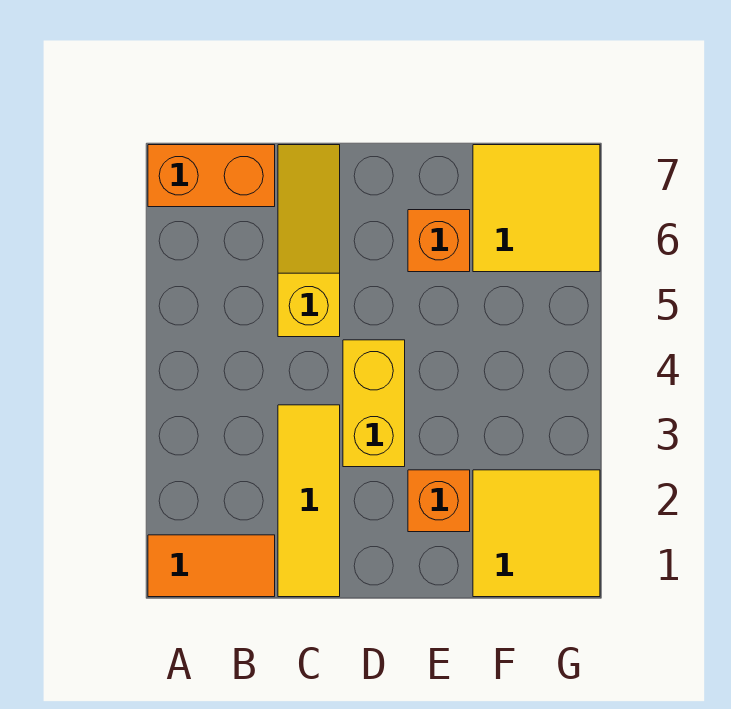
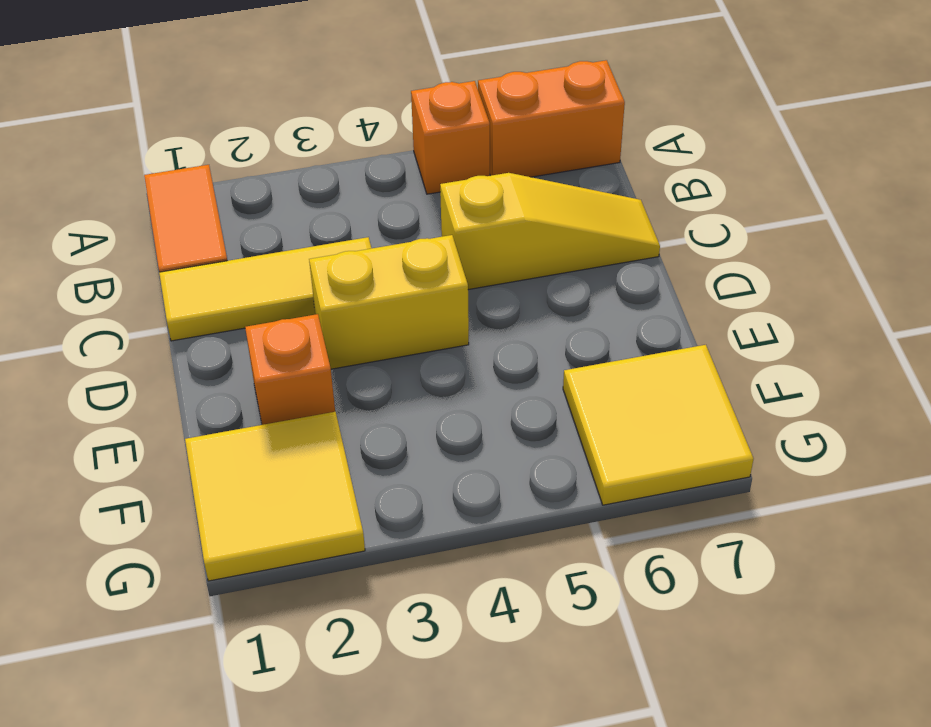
orange brick A7:B7 level 1 -> orange brick A6:A7 level 1
orange brick E6 level 1 -> orange brick A5 level 1

